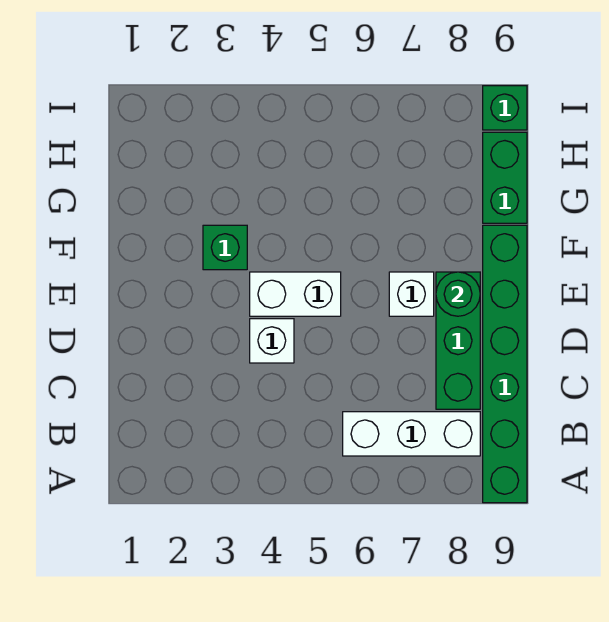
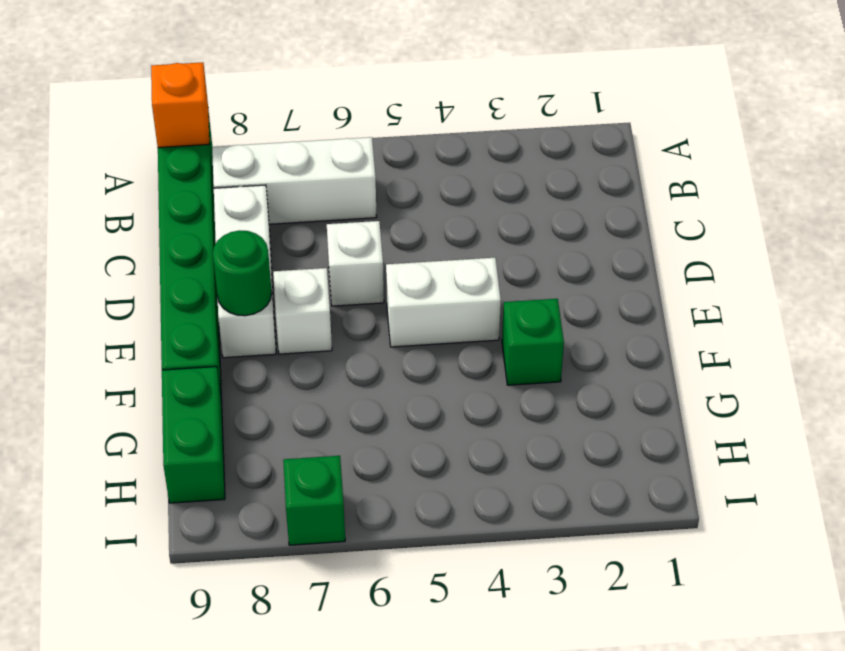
none -> orange brick A9 level 2
green brick C8:E8 level 1 -> white brick C8:E8 level 1
white brick D4 level 1 -> white brick D6 level 1
green brick I9 level 1 -> green brick I7 level 1

